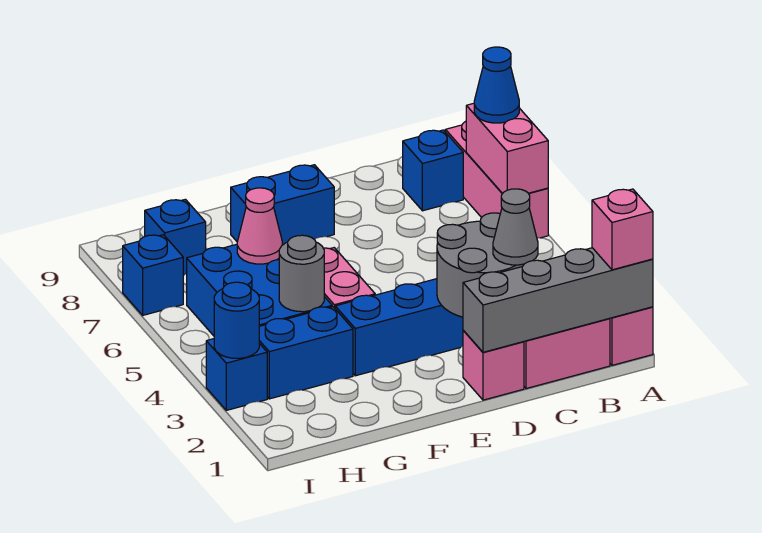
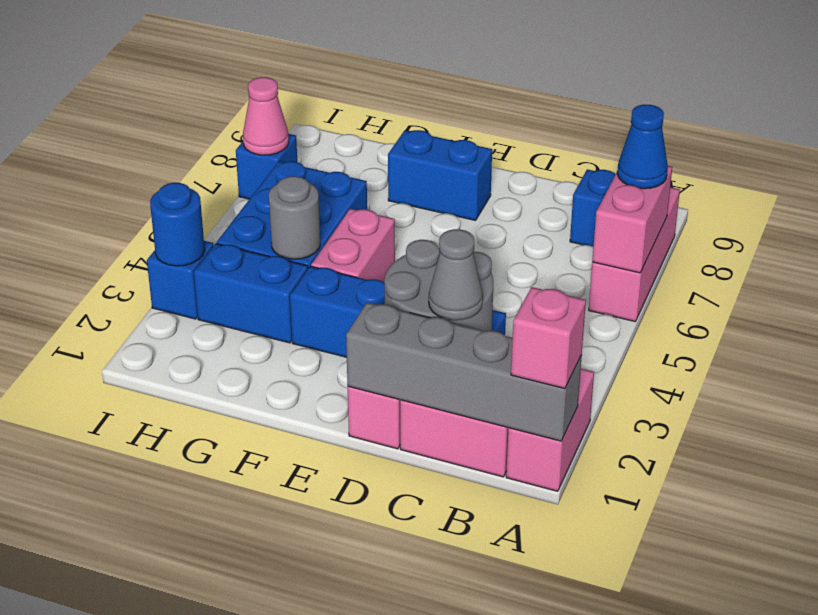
pink cone G6 level 2 -> pink cone I7 level 2
blue brick H8 level 1 -> none

